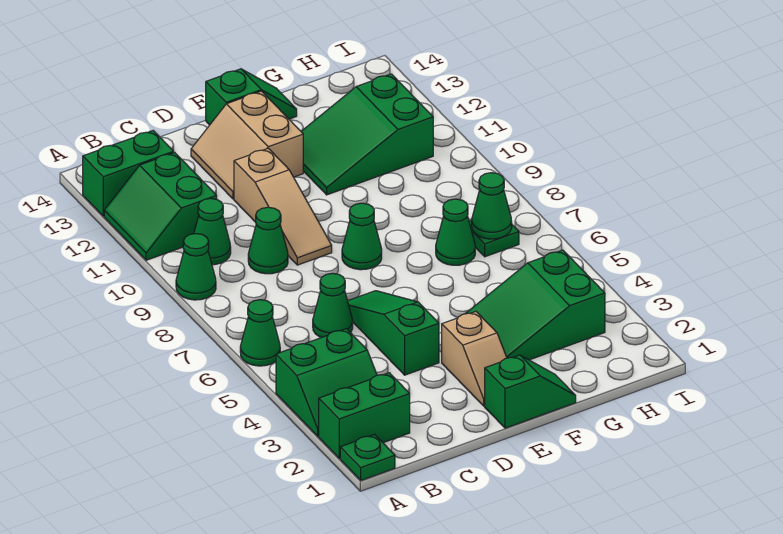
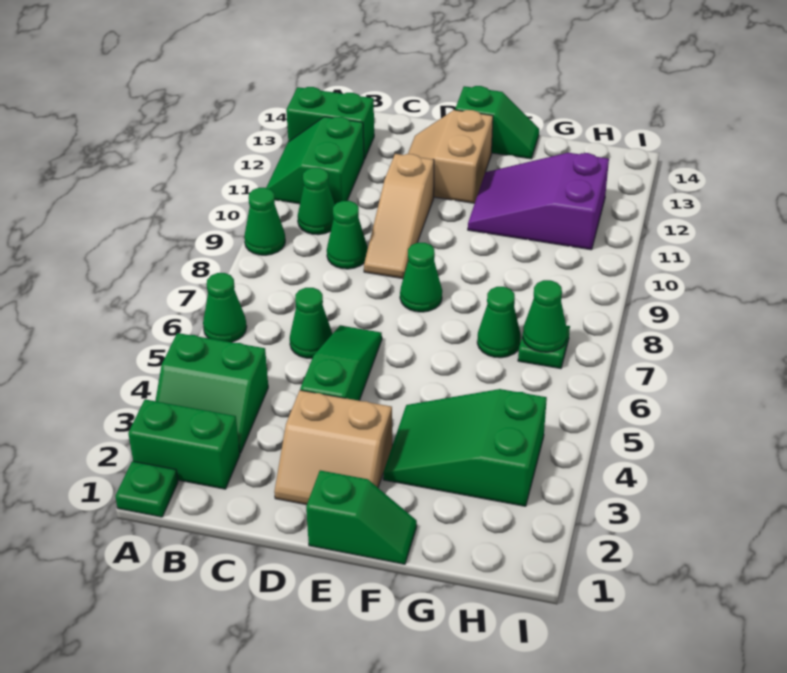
tan slope E2:E3 level 1 top 3 -> tan slope D2:E3 level 1 top 3
green slope F11:H12 level 1 top H -> purple slope F11:H12 level 1 top H

